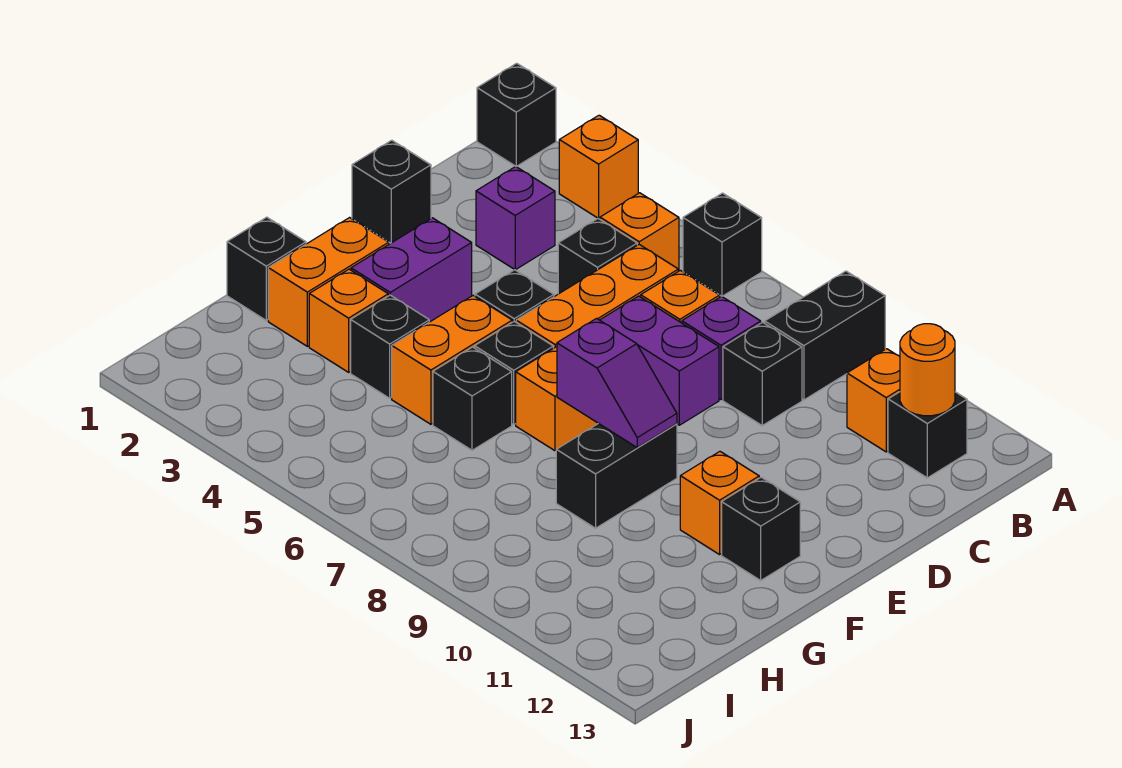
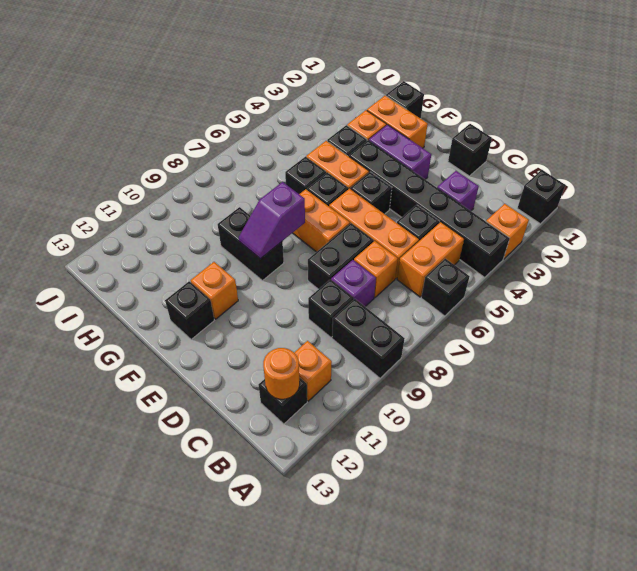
none -> black brick A4:F4 level 1
orange brick B5 level 1 -> orange brick B5:B6 level 1
purple brick D7:D8 level 1 -> black brick D7:D8 level 1

